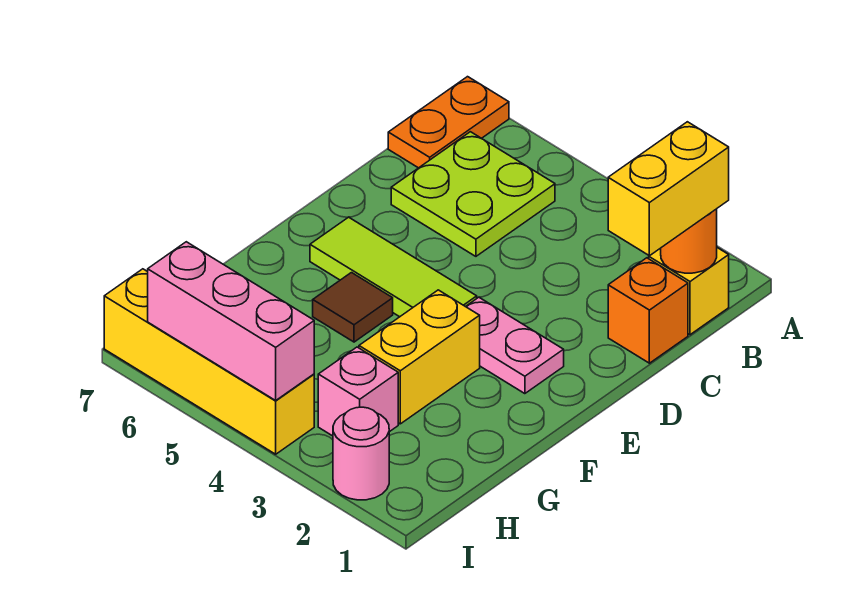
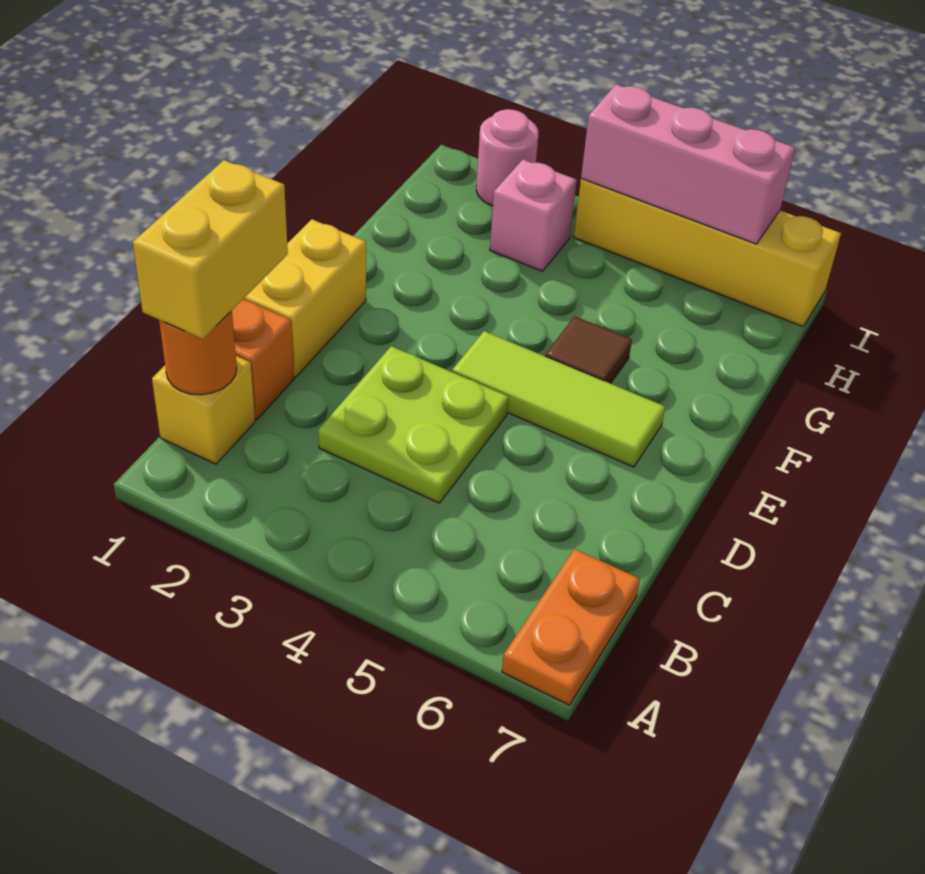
lime plate B5:C6 level 1 -> lime plate C3:D4 level 1
pink plate E2:E3 level 1 -> none
yellow brick F3:G3 level 1 -> yellow brick D1:E1 level 1

